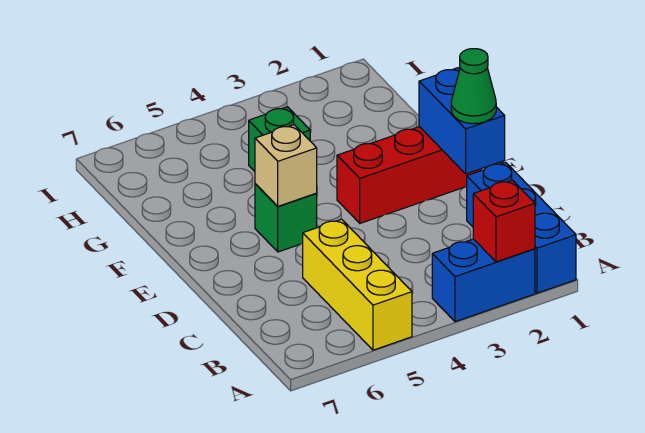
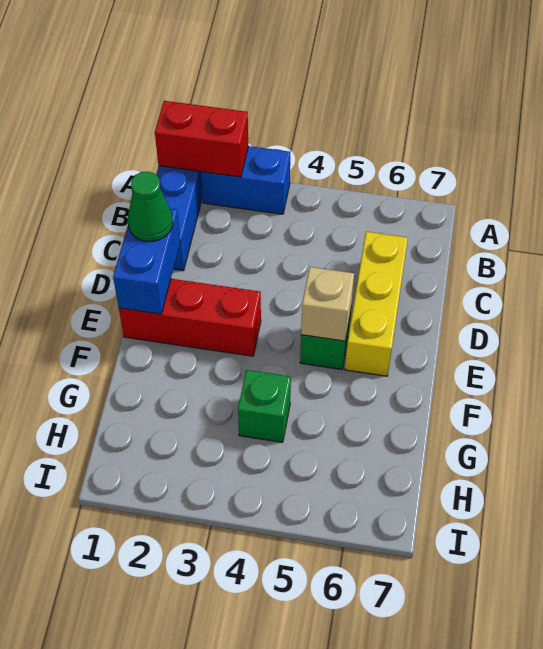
red brick A2 level 2 -> red brick A1:A2 level 2
yellow brick A5:C5 level 1 -> yellow brick C6:E6 level 1

